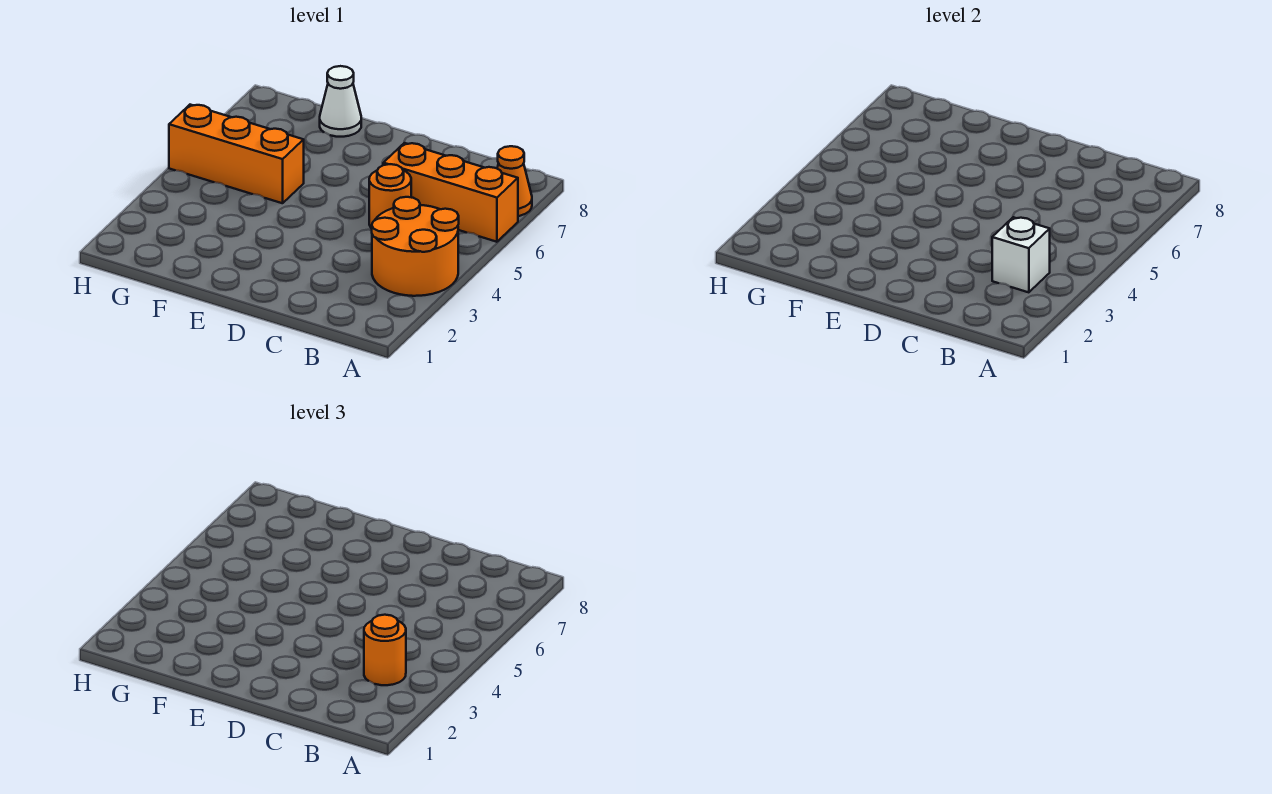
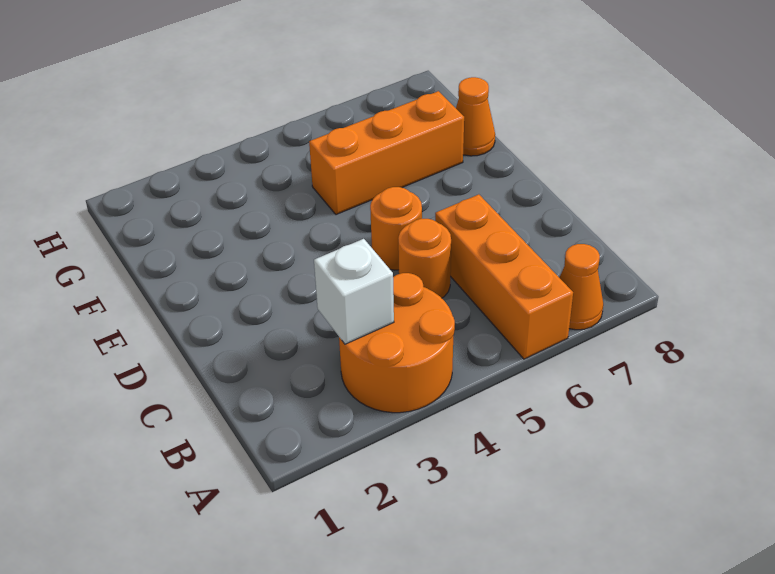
orange round brick B3 level 3 -> orange round brick D5 level 1
orange brick F5:H5 level 1 -> orange brick F5:F7 level 1
white cone F8 level 1 -> orange cone F8 level 1

